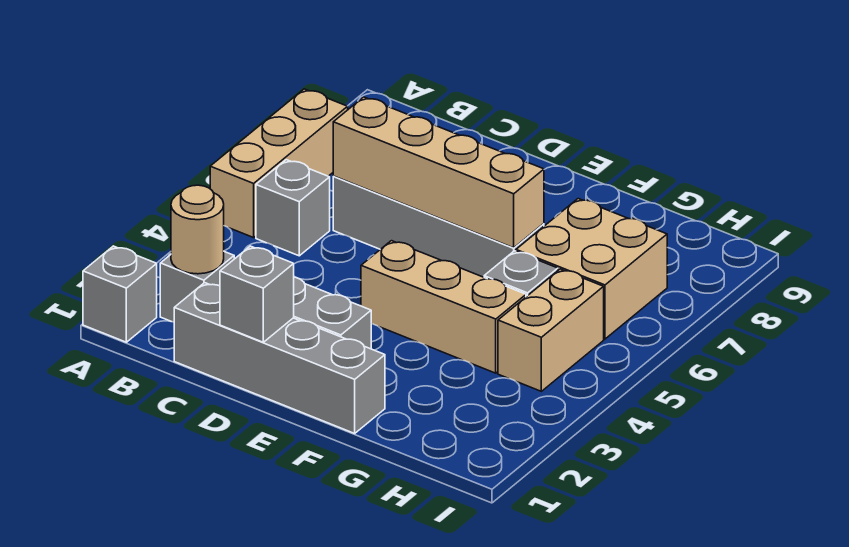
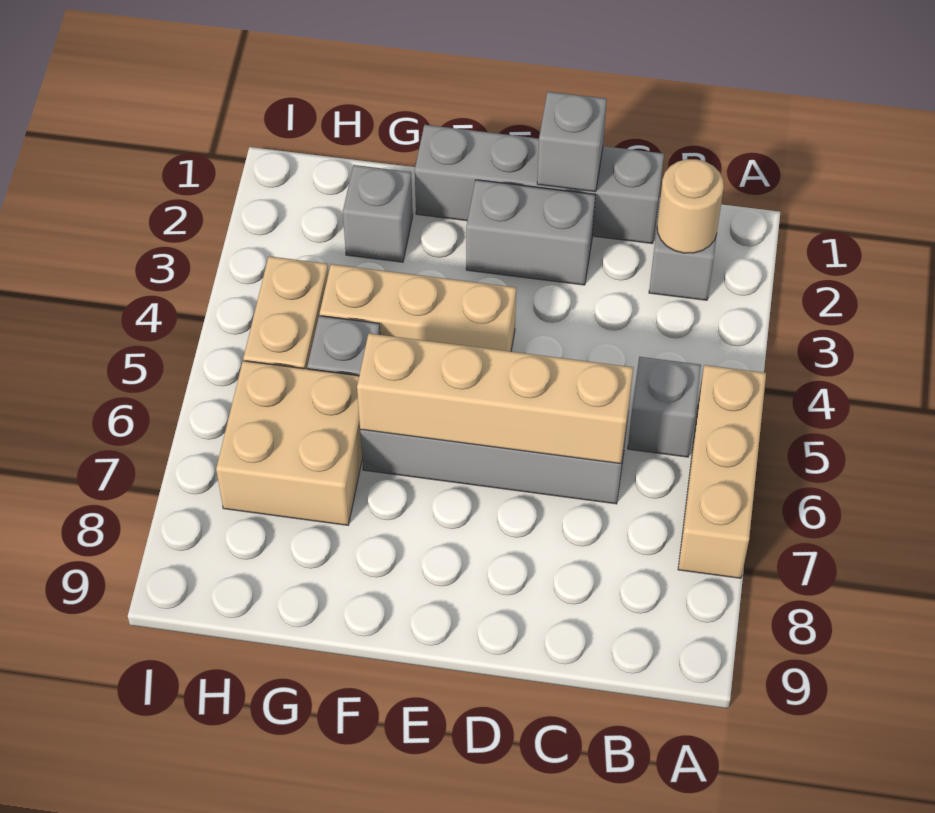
grey brick A1 level 1 -> grey brick G2 level 1

